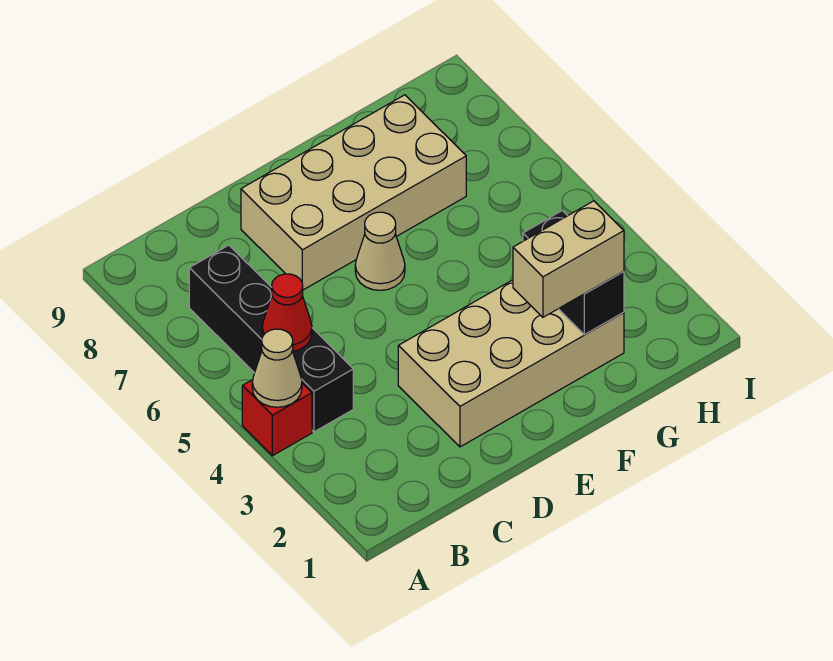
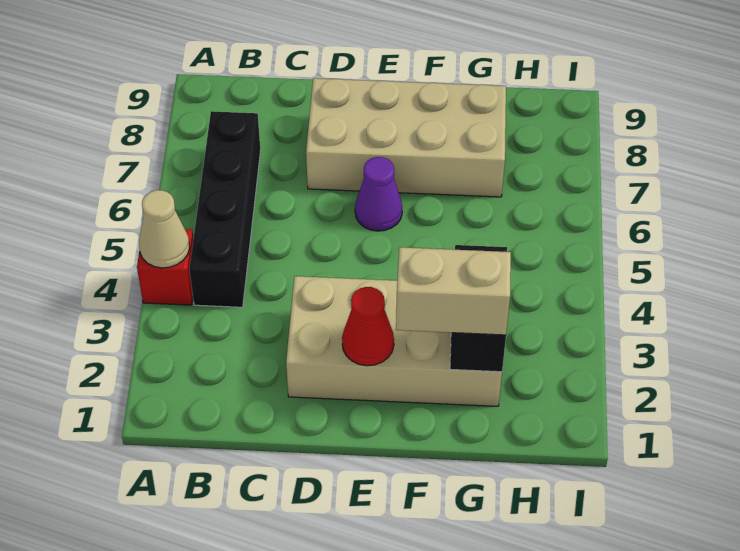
red cone B5 level 2 -> red cone E2 level 2
tan cone E6 level 1 -> purple cone E6 level 1

